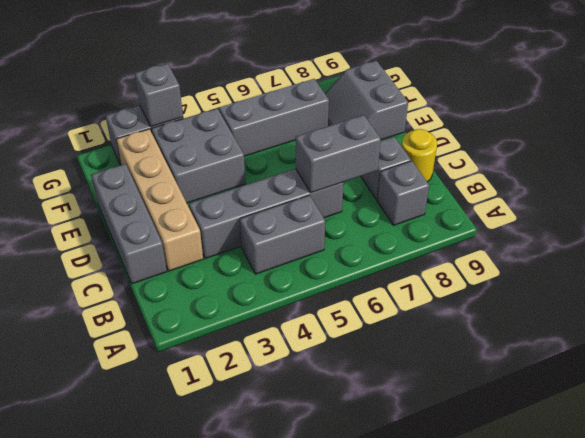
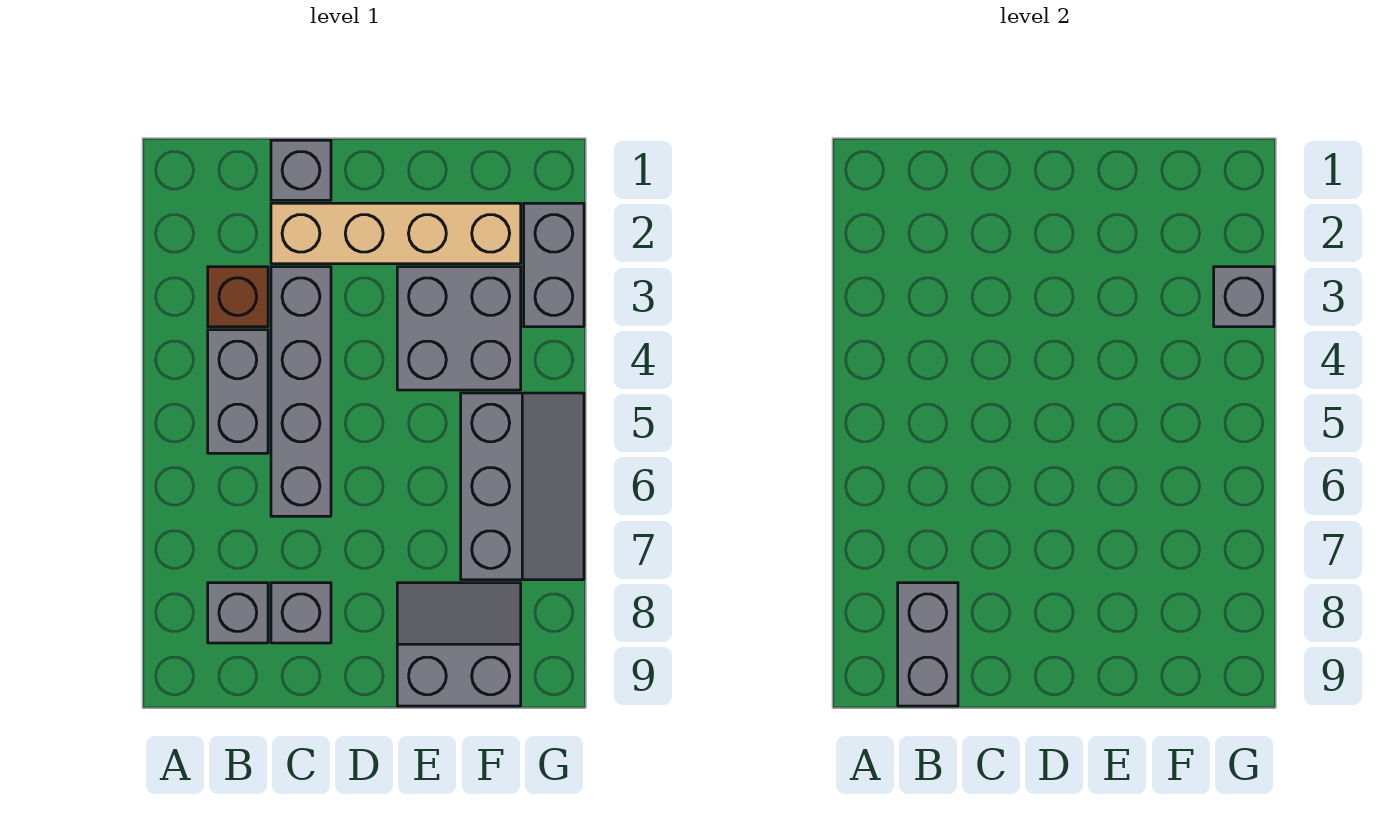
none -> brown brick B3 level 1
grey brick C1:E1 level 1 -> grey brick C1 level 1
grey brick C6:C7 level 2 -> grey brick B8:B9 level 2
yellow round brick C9 level 1 -> none

